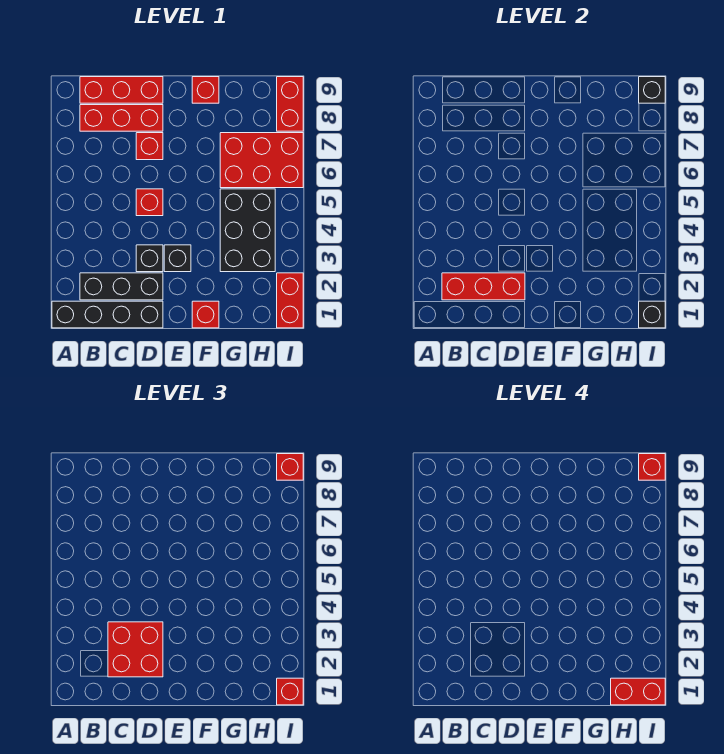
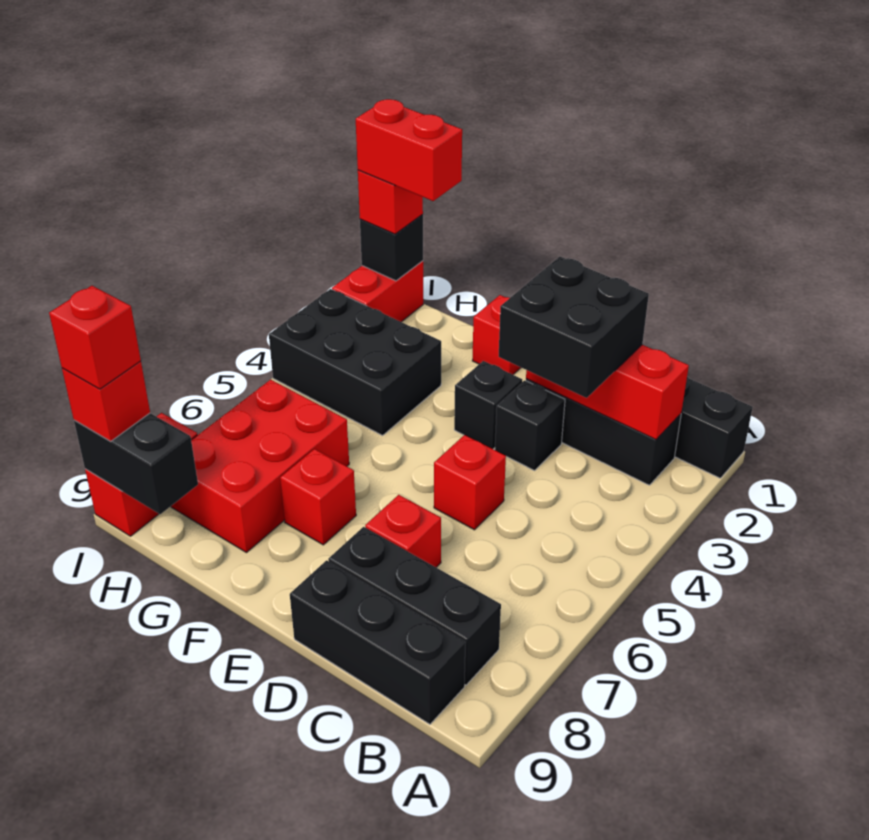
red brick B8:D8 level 1 -> black brick B8:D8 level 1
red brick B9:D9 level 1 -> black brick B9:D9 level 1
red brick C2:D3 level 3 -> black brick C2:D3 level 3
red brick F9 level 1 -> red brick F7 level 1
black brick G3:H5 level 1 -> black brick G3:I4 level 1
red brick G6:I7 level 1 -> red brick G6:H8 level 1
black brick I9 level 2 -> black brick H9:I9 level 2

